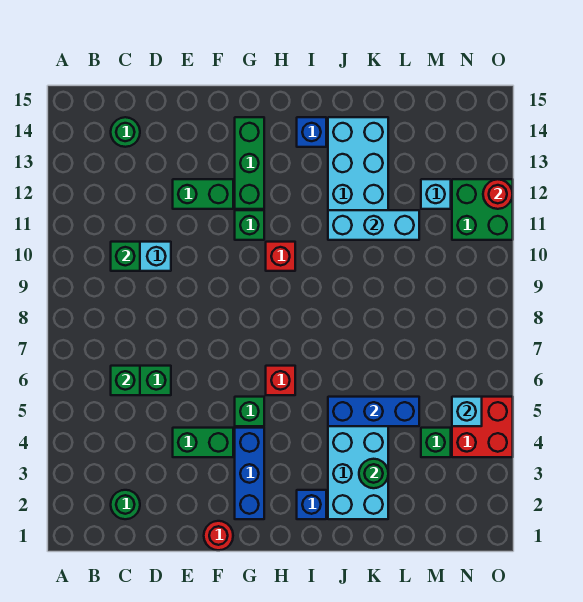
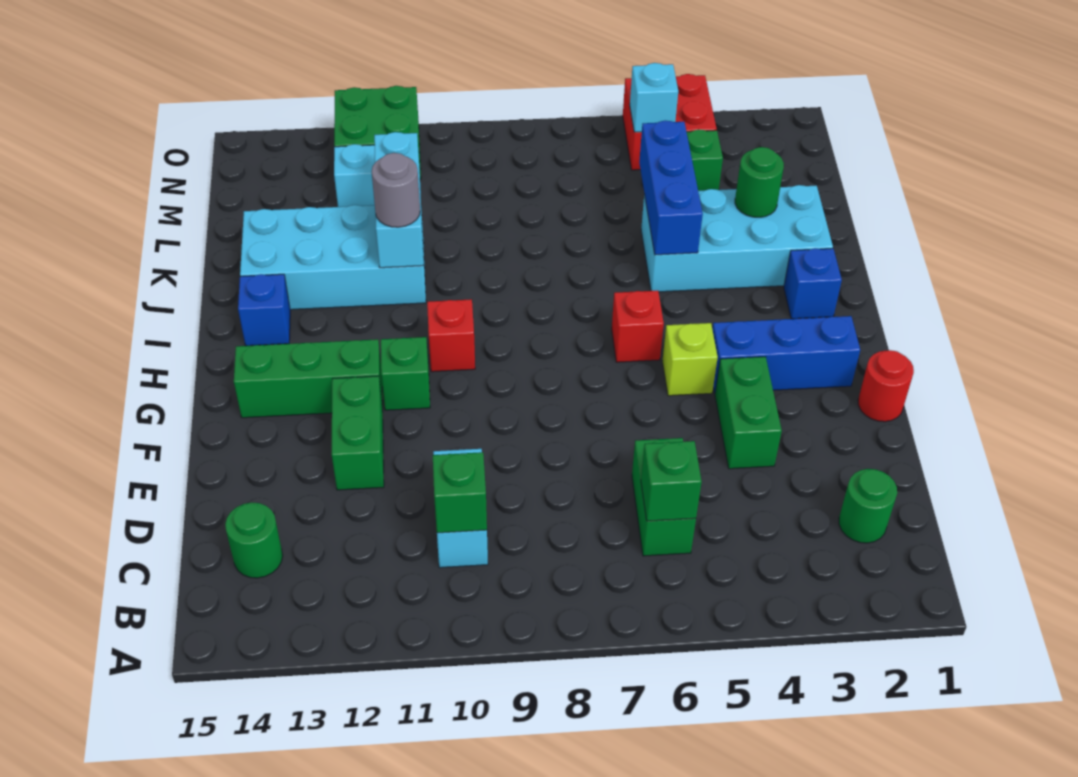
green brick G5 level 1 -> lime brick G5 level 1
none -> grey round brick J11 level 3
red round brick O12 level 2 -> none

